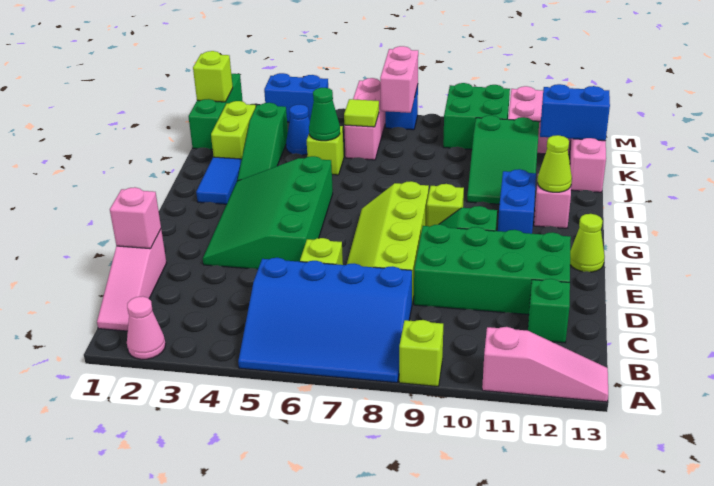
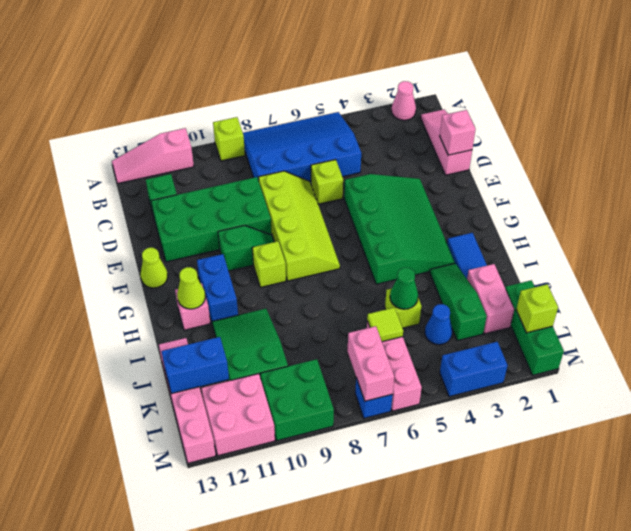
lime brick J2:K2 level 1 -> pink brick J2:K2 level 1

